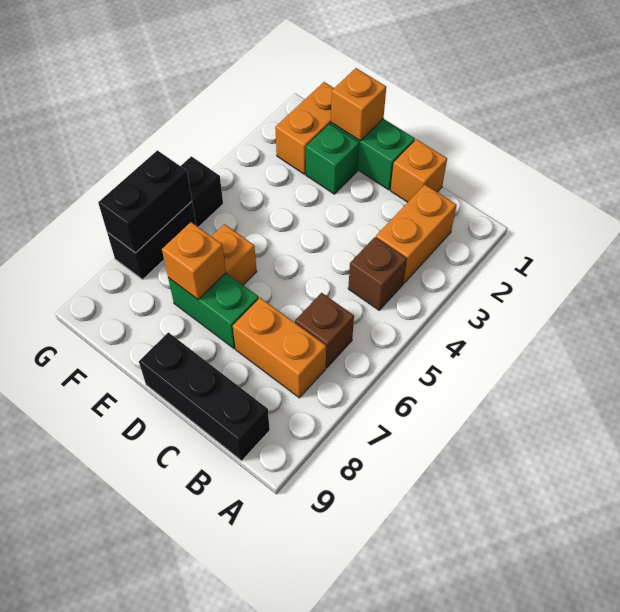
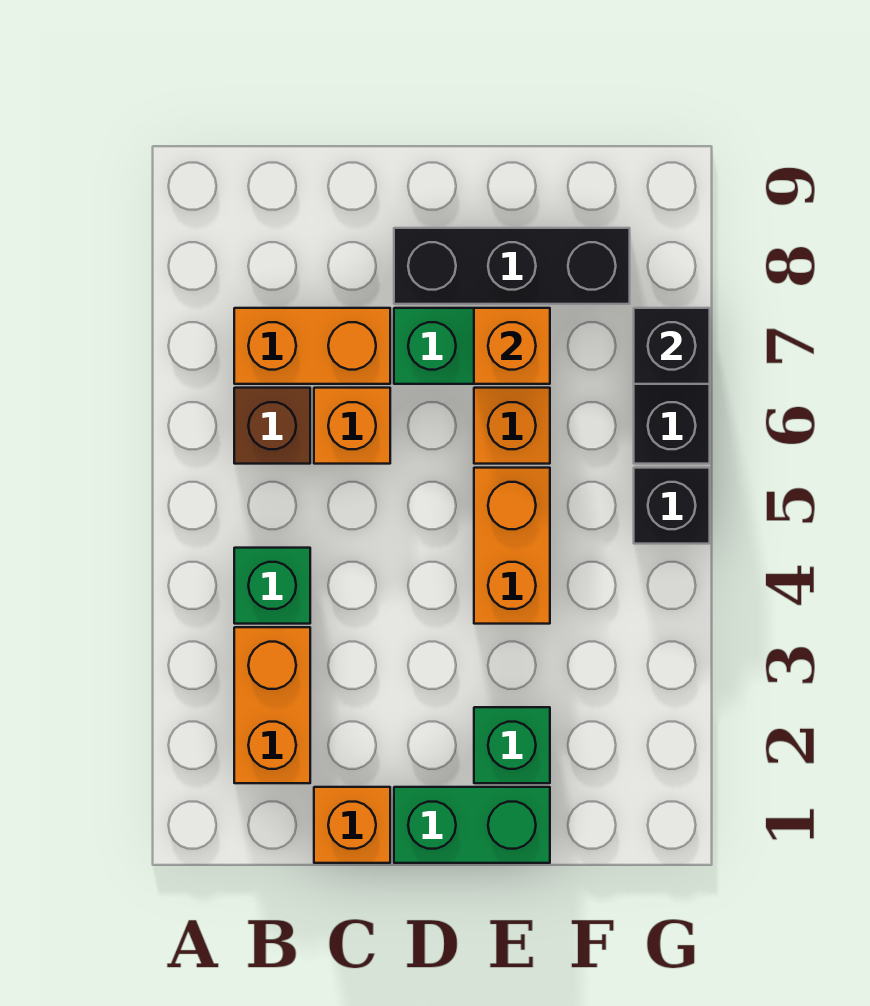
brown brick B4 level 1 -> green brick B4 level 1
black brick B9:D9 level 1 -> black brick D8:F8 level 1
orange brick E1 level 2 -> orange brick C6 level 1
orange brick F1:F2 level 1 -> orange brick E4:E5 level 1
black brick G6:G7 level 2 -> black brick G7 level 2

